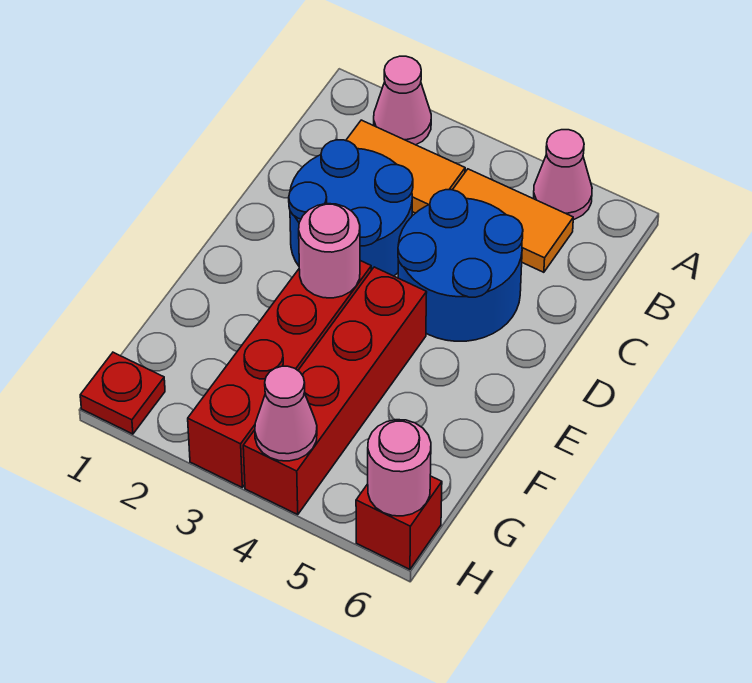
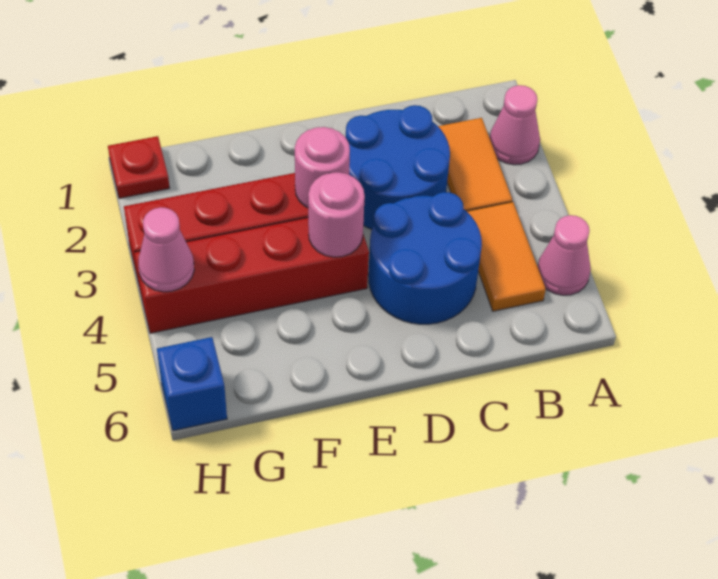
red brick H6 level 1 -> blue brick H6 level 1
pink round brick H6 level 2 -> pink round brick E4 level 2

